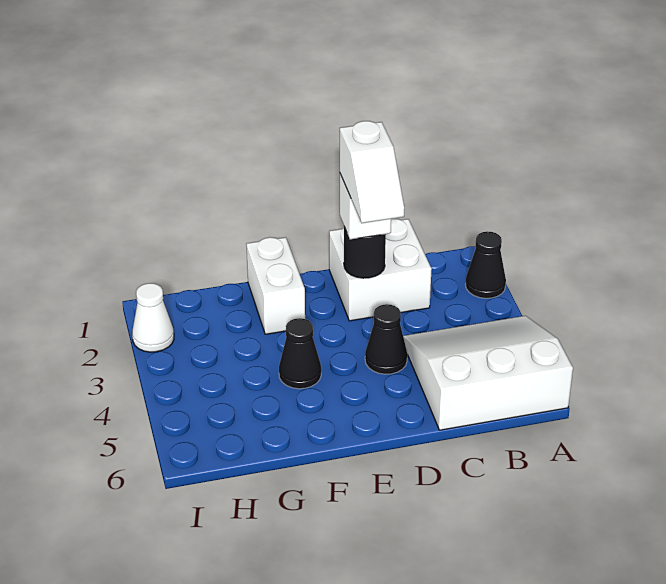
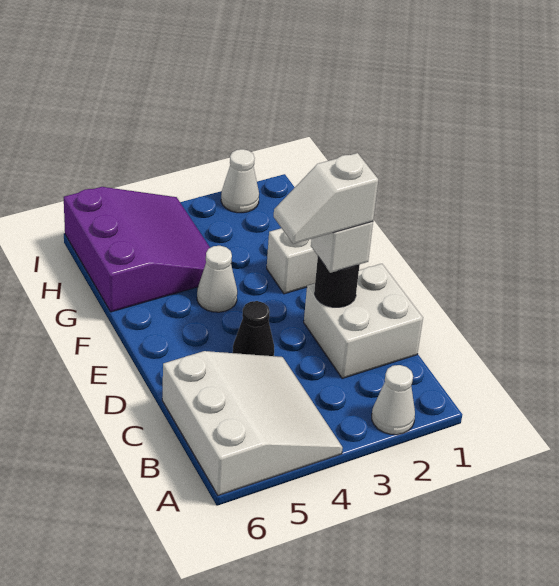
black cone A2 level 1 -> white cone A2 level 1
black cone F4 level 1 -> white cone F4 level 1
none -> purple slope G4:I6 level 1 top 6

